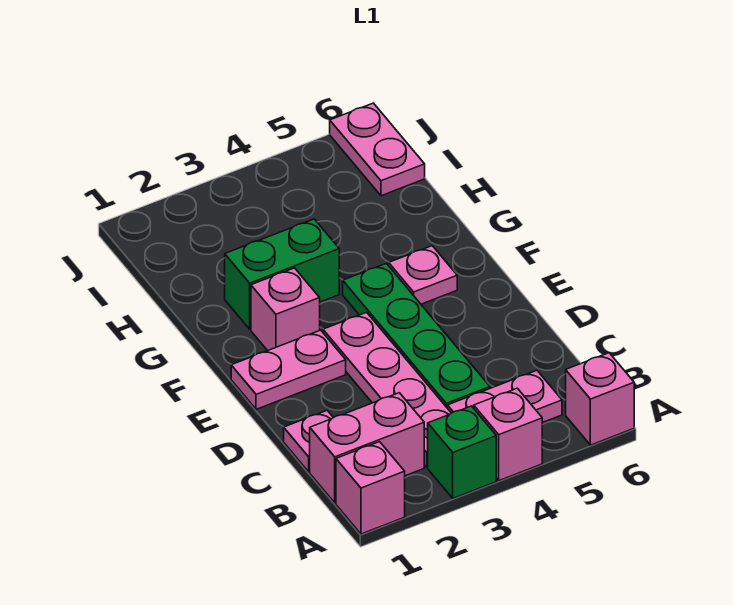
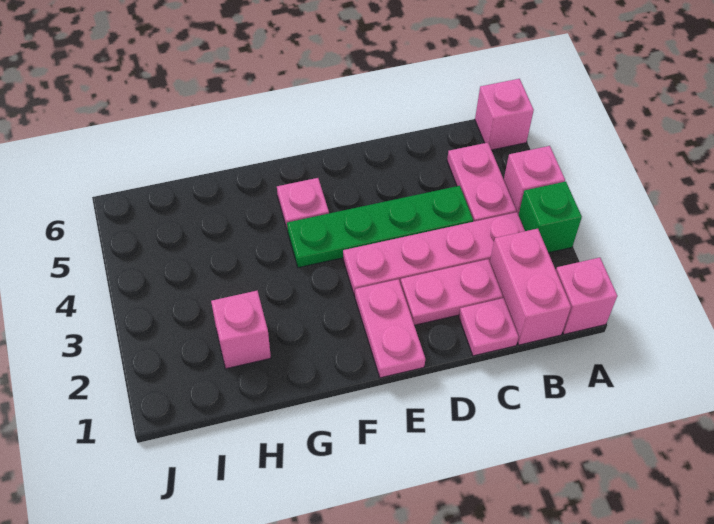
pink brick F2 level 1 -> pink brick H2 level 1
green brick G2:G3 level 1 -> none
pink plate I6:J6 level 1 -> pink plate C2:D2 level 1

